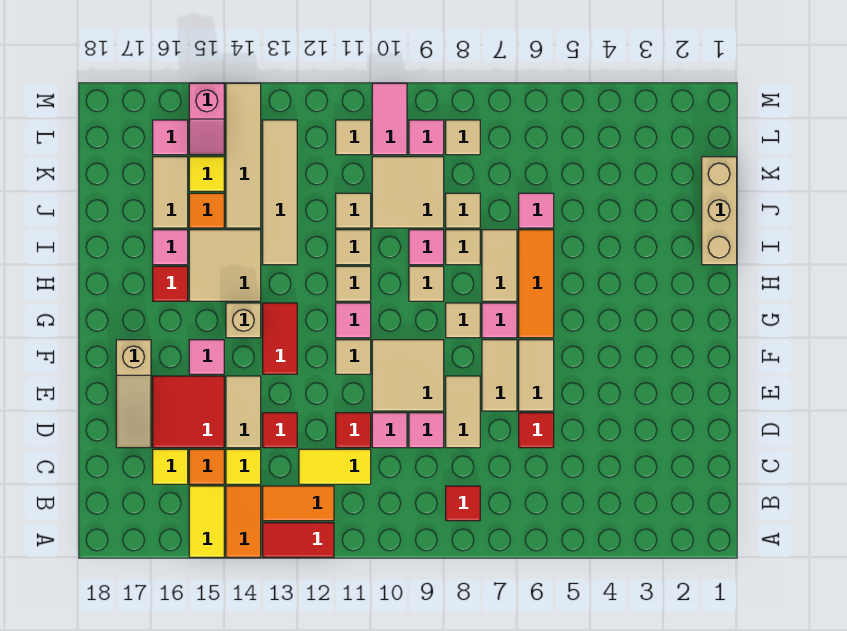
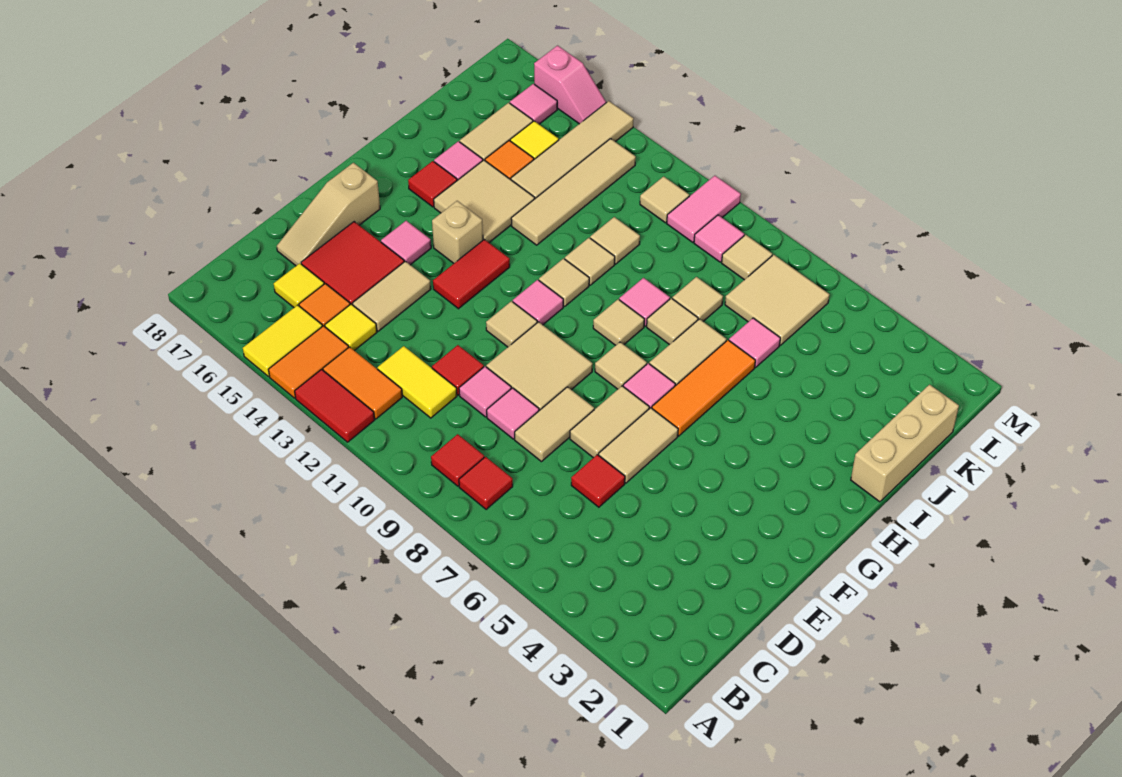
red tile D13 level 1 -> red tile B9 level 1
tan tile J9:K10 level 1 -> tan tile K6:L7 level 1
pink slope L15:M15 level 1 top M -> pink slope M15:M16 level 1 top 16

